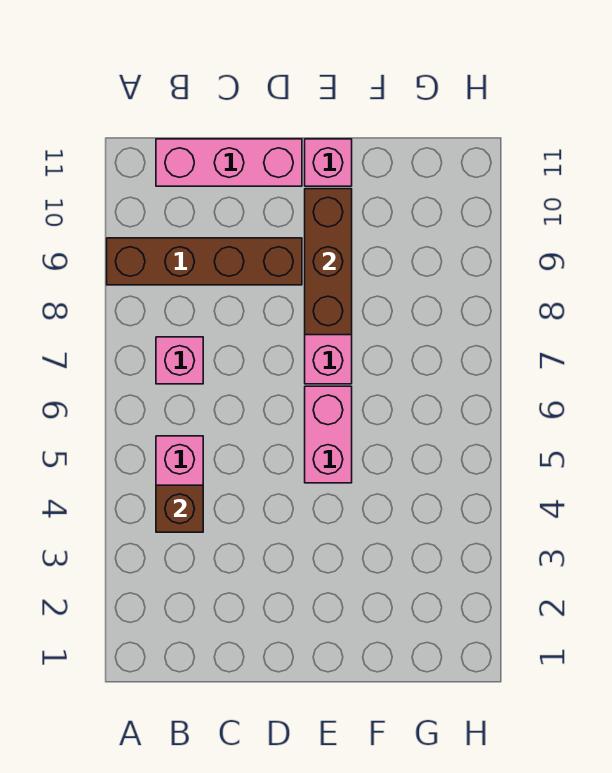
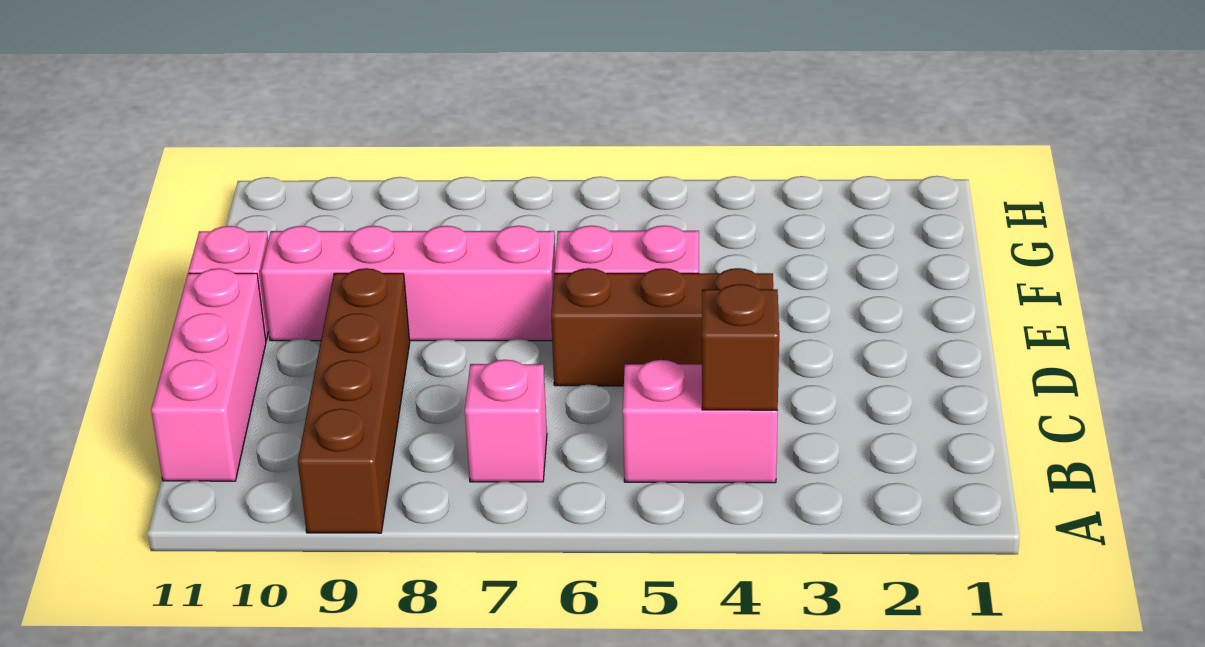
brown brick E8:E10 level 2 -> brown brick D4:D6 level 1

